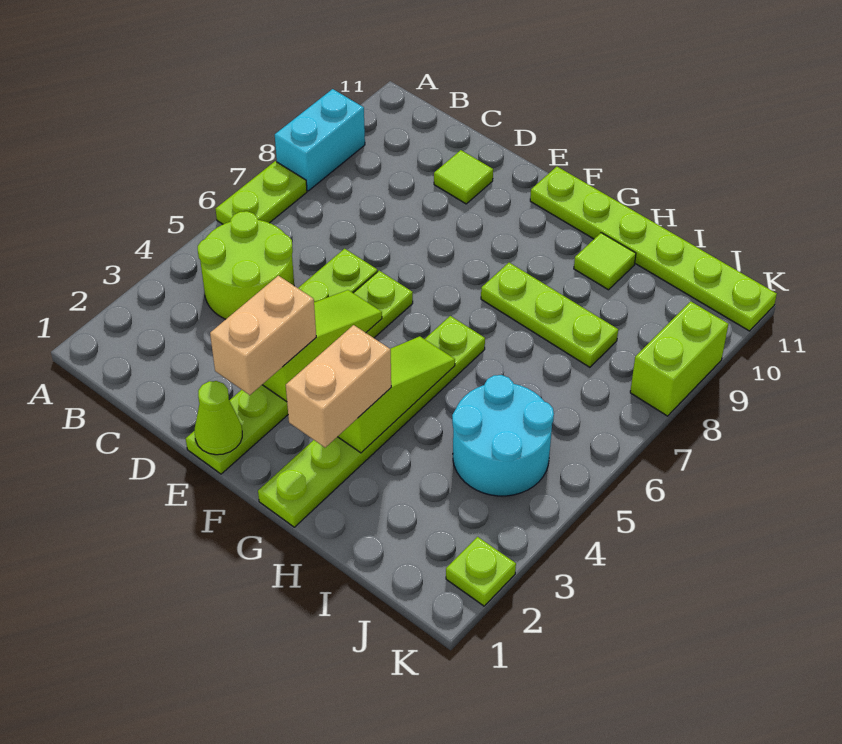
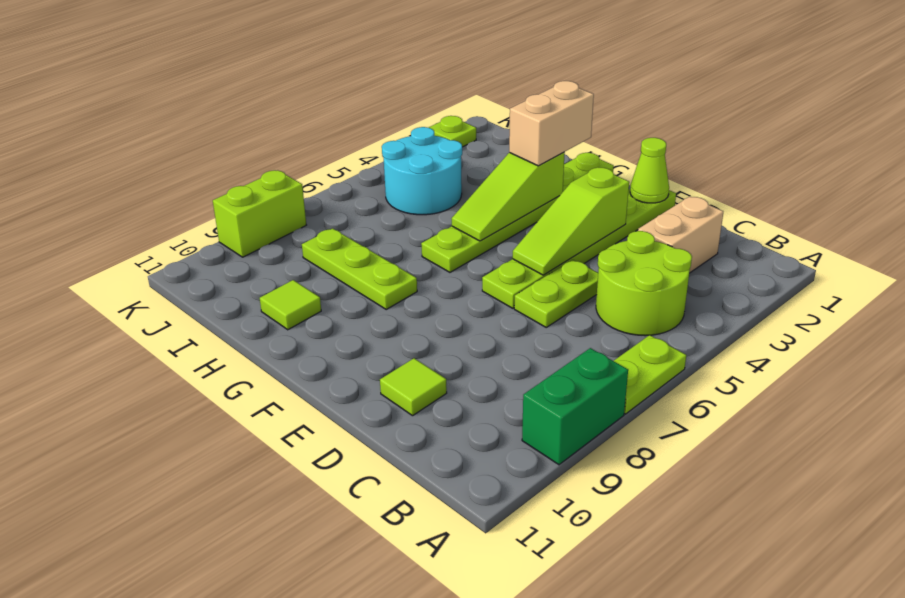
cyan brick A8:A9 level 1 -> green brick A8:A9 level 1
tan brick E2:E3 level 3 -> tan brick C2:C3 level 1
lime plate F11:K11 level 1 -> none

